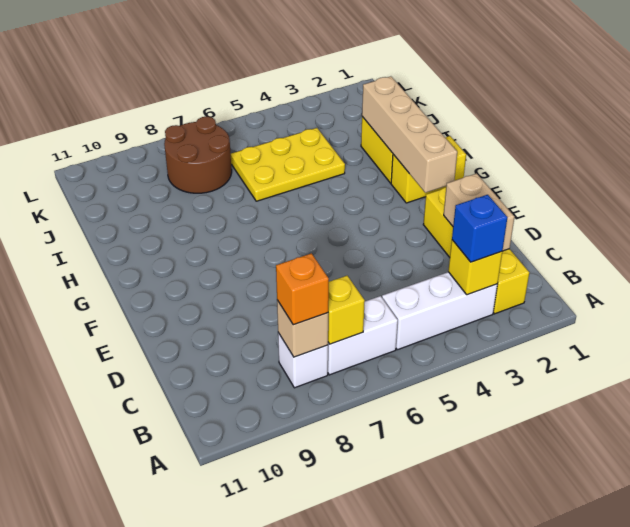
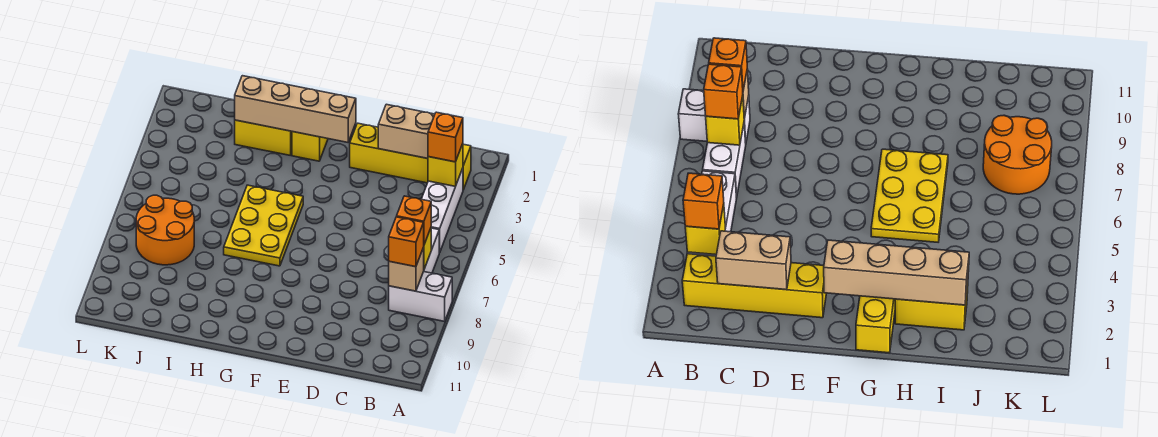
blue brick B3 level 3 -> orange brick B3 level 3
none -> orange brick B7 level 3
white brick B8 level 1 -> white brick A8:B8 level 1
yellow plate I4:J6 level 1 -> yellow plate G5:H7 level 1
brown round brick J7:K8 level 1 -> orange round brick J7:K8 level 1

